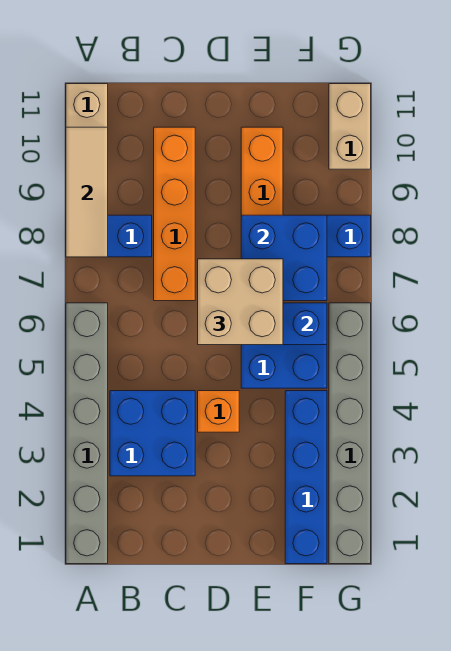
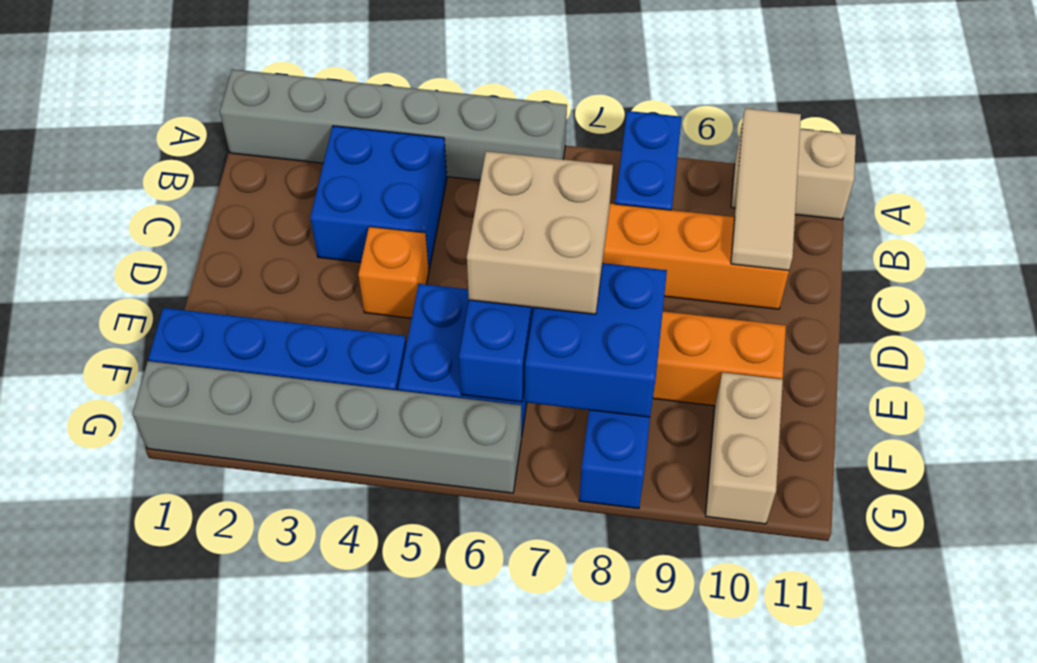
tan tile A8:A10 level 2 -> tan tile A10:C10 level 2
tan brick G10:G11 level 1 -> tan brick F10:G10 level 1

